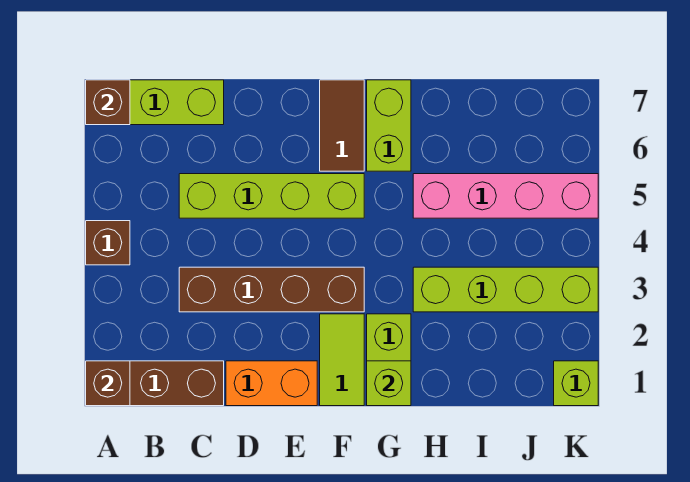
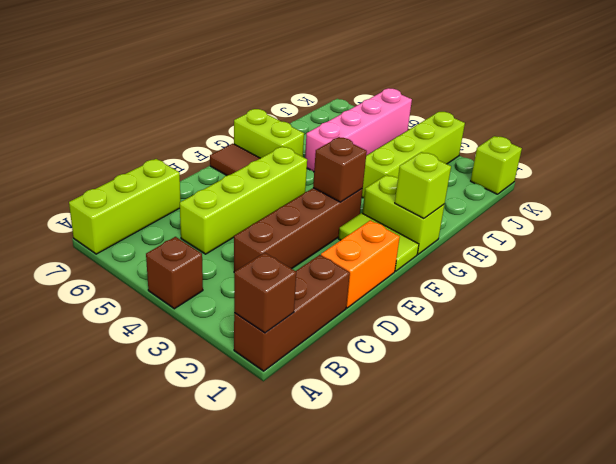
brown brick A7 level 2 -> brown brick F3 level 2

